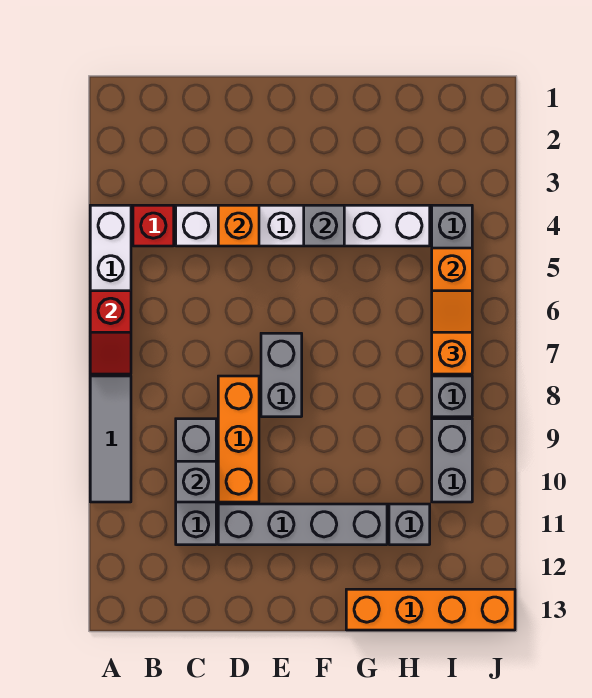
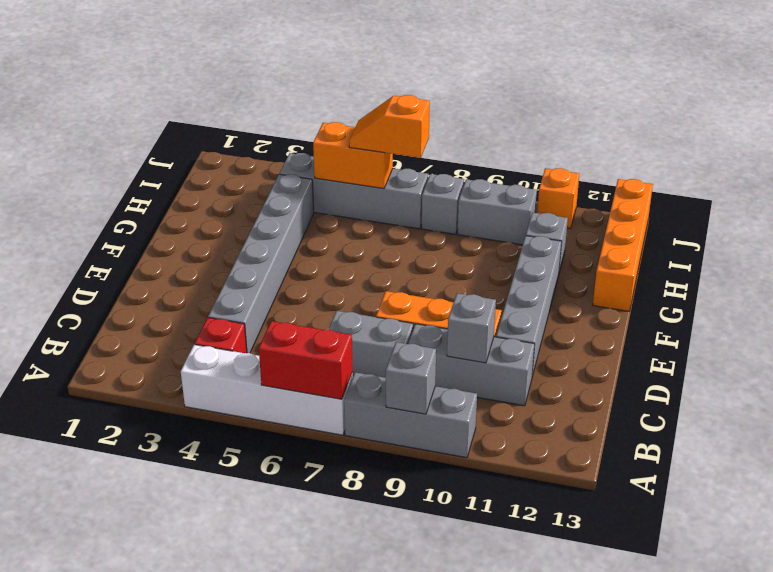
red slope A6:A7 level 2 top 6 -> red brick A6:A7 level 2
grey tile A8:A10 level 1 -> grey brick A8:A10 level 1
white brick C4:H4 level 1 -> grey brick C4:H4 level 1
orange brick D4 level 2 -> orange brick J11 level 1
grey brick E7:E8 level 1 -> grey brick C7:C8 level 1
grey brick F4 level 2 -> grey brick A9 level 2

